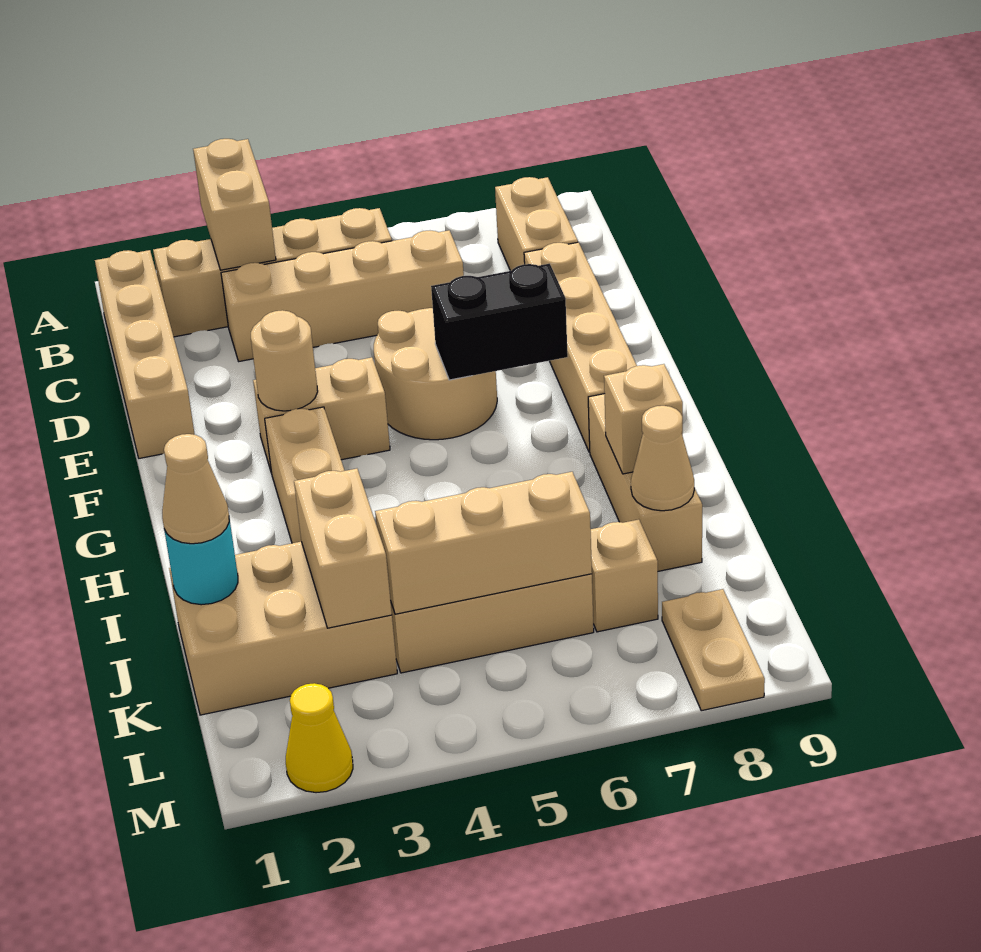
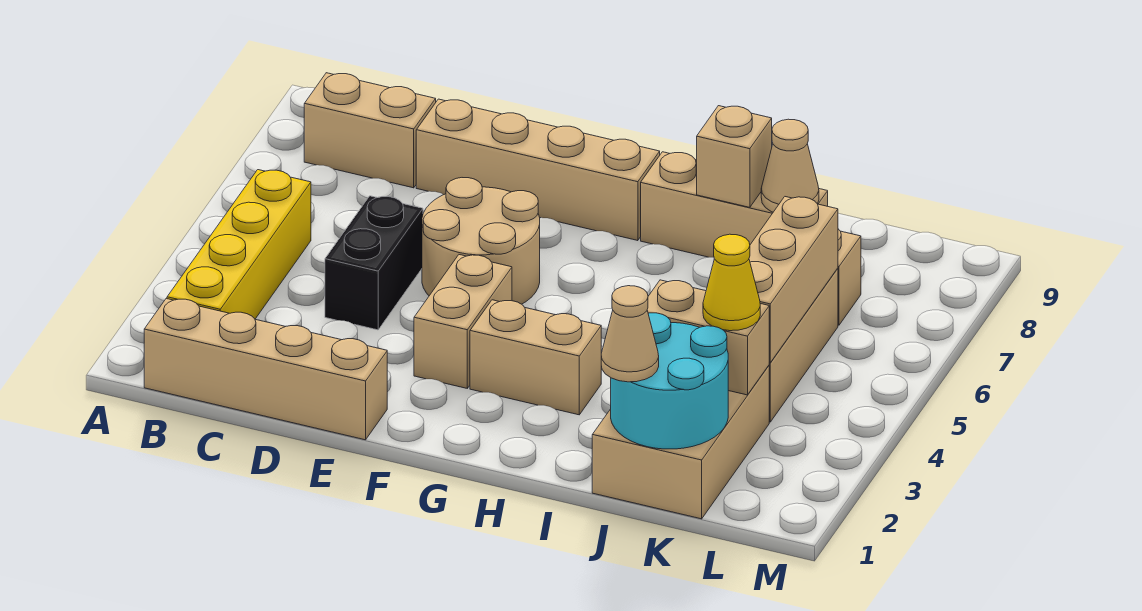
tan brick A3:B3 level 2 -> none
tan brick B2:B5 level 1 -> yellow brick B2:B5 level 1
tan brick C3:C6 level 1 -> none
tan round brick F3 level 2 -> none
black brick F6:F7 level 2 -> black brick D4:D5 level 1
cyan round brick J1 level 2 -> cyan round brick J1:K2 level 2
tan plate L8:M8 level 1 -> none
yellow cone M2 level 1 -> yellow cone K3 level 3

